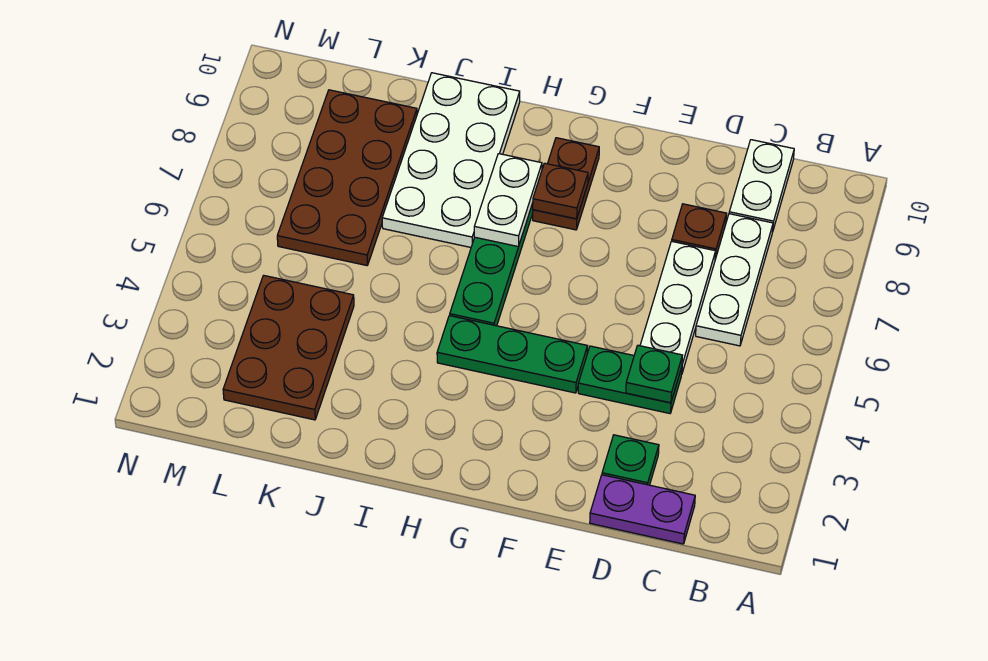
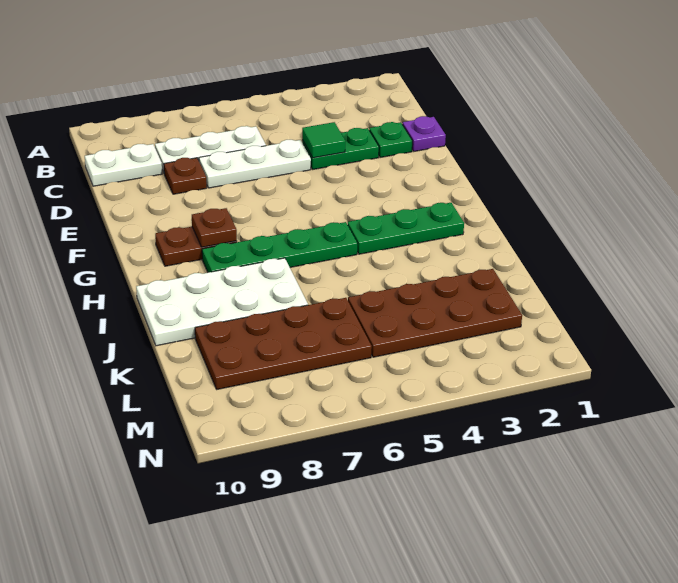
purple plate C1:D1 level 1 -> purple plate D1 level 1
green plate D4:E4 level 1 -> green plate D3:D4 level 1
green plate D4 level 2 -> green tile D4 level 2
green plate F4:H4 level 1 -> green plate H2:H4 level 1
white plate H7:H8 level 2 -> none
brown plate K2:L4 level 1 -> brown plate K2:L5 level 1

